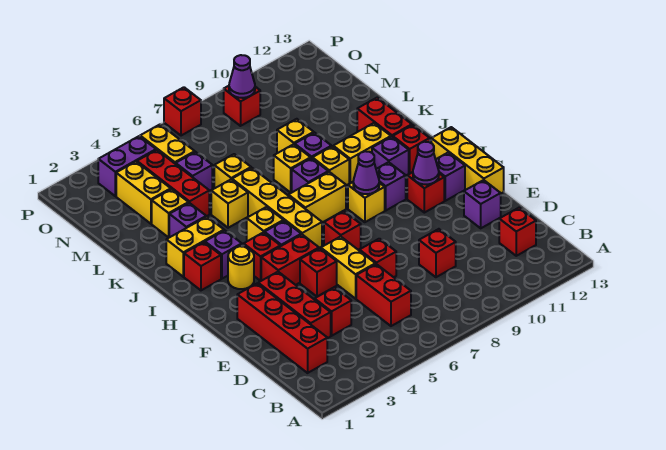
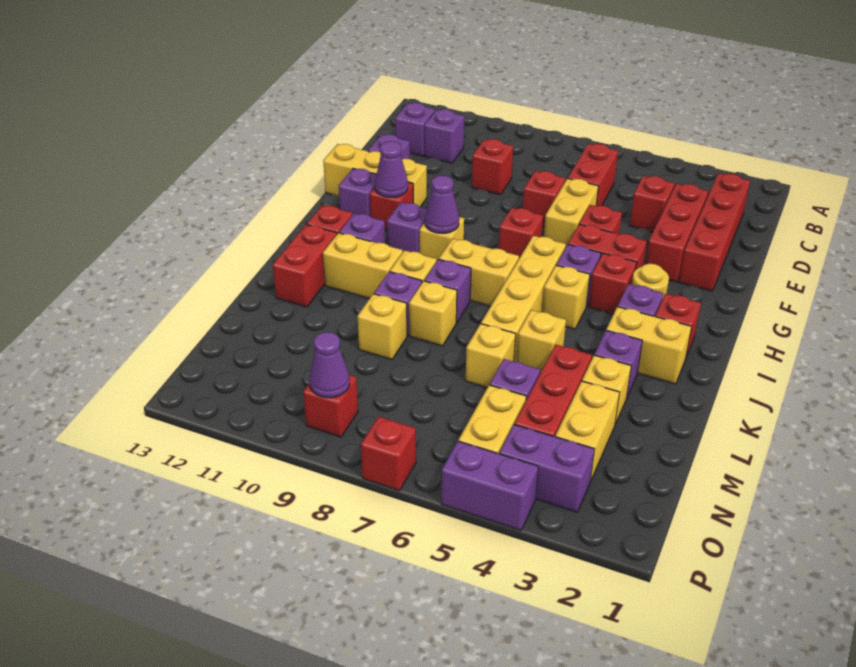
none -> purple brick C11 level 1
red brick C12 level 1 -> purple brick C12 level 1
yellow brick F13:H13 level 1 -> yellow brick F11:F13 level 1
none -> purple brick P4:P5 level 1

